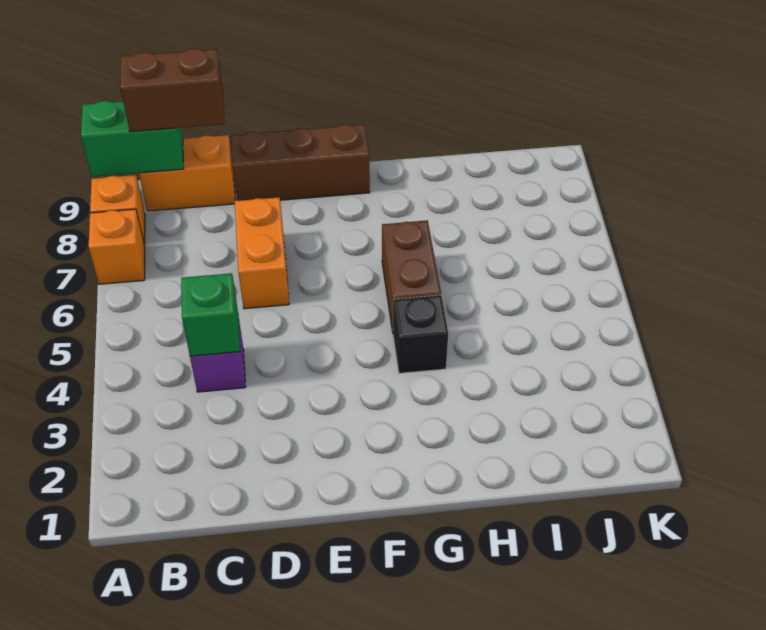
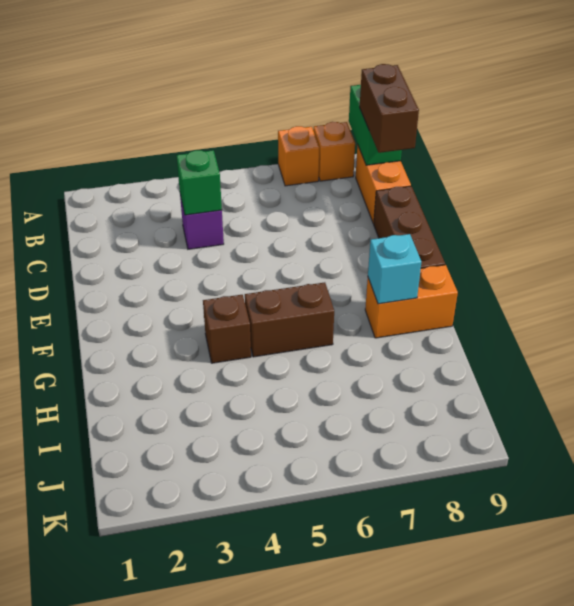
orange brick D6:D7 level 1 -> orange brick G8:G9 level 1
black brick G4 level 1 -> brown brick G4 level 1
none -> cyan brick G8 level 2

